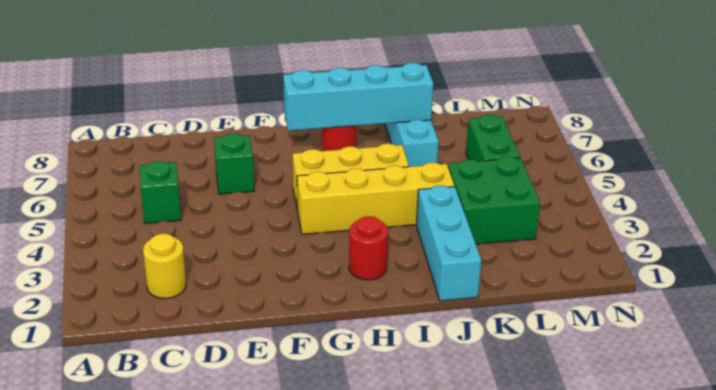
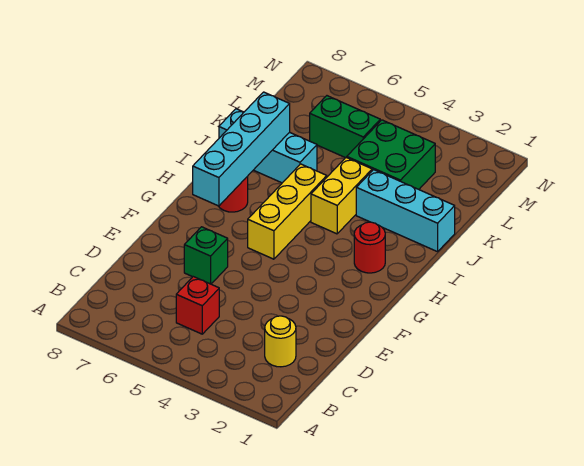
green brick C5 level 1 -> red brick C5 level 1
yellow brick G4:J4 level 1 -> yellow brick I4:J4 level 1

